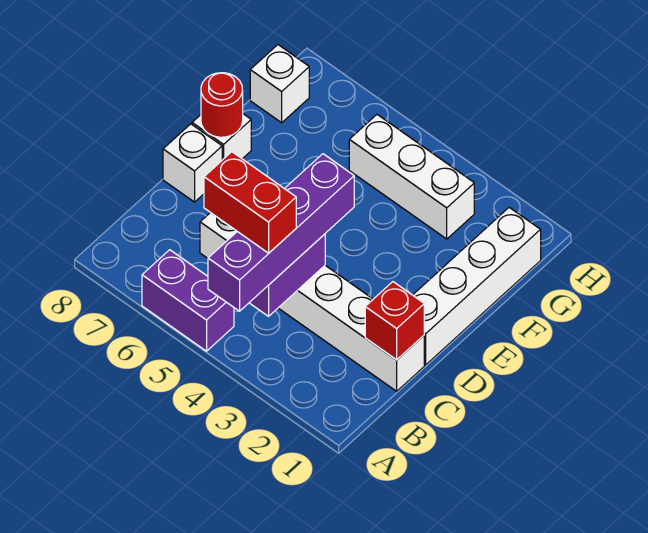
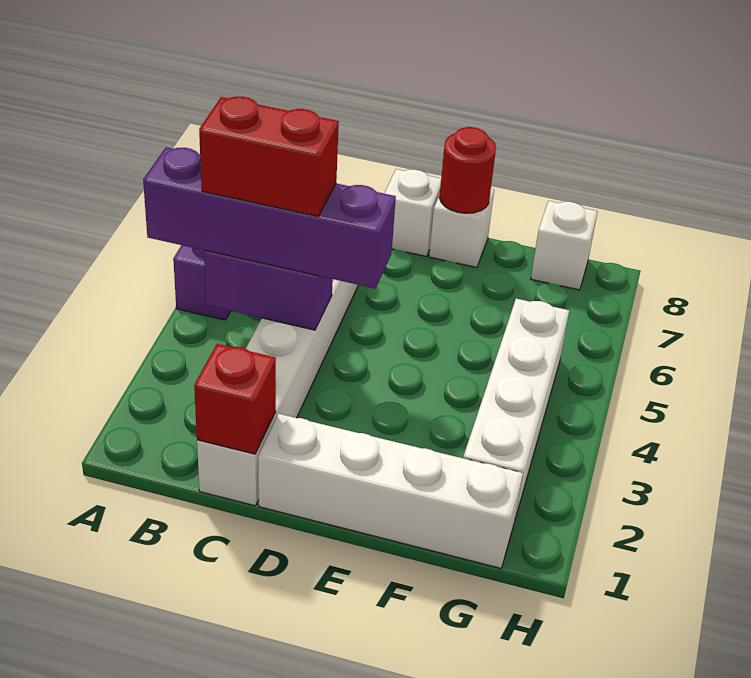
red brick B4:B5 level 4 -> red brick B4:C4 level 4
white brick G3:G5 level 1 -> white brick G2:G5 level 1

